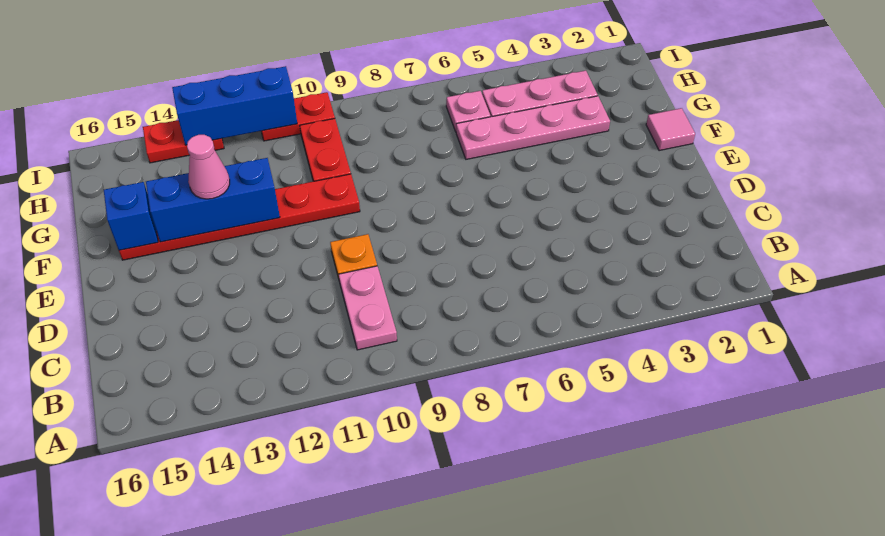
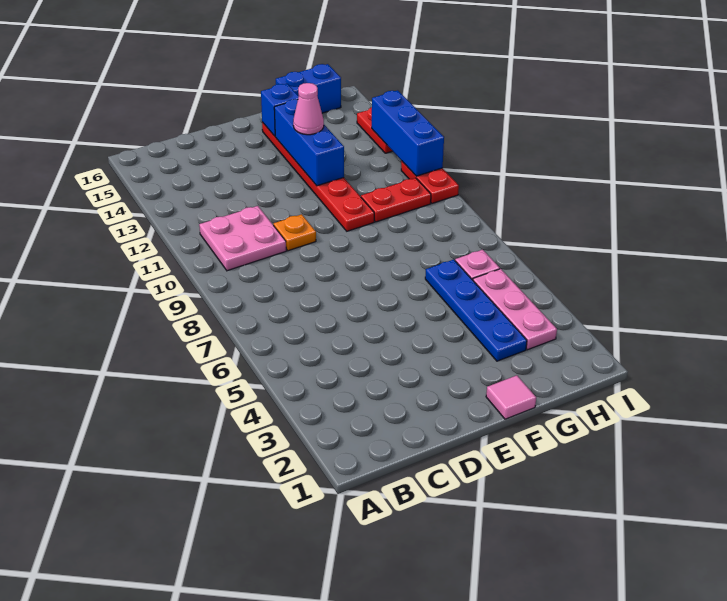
pink plate B10:C10 level 1 -> pink plate B10:C11 level 1
pink plate G3:G6 level 1 -> blue plate G3:G6 level 1
none -> blue brick G16:H16 level 1

